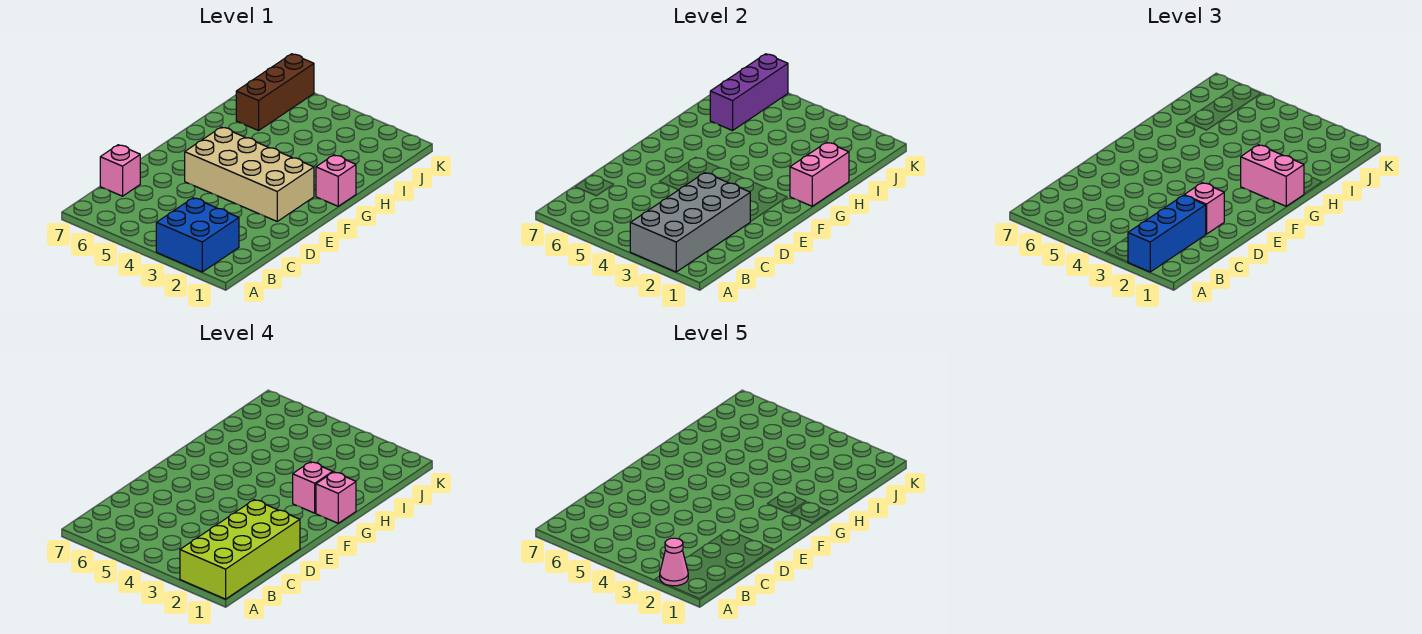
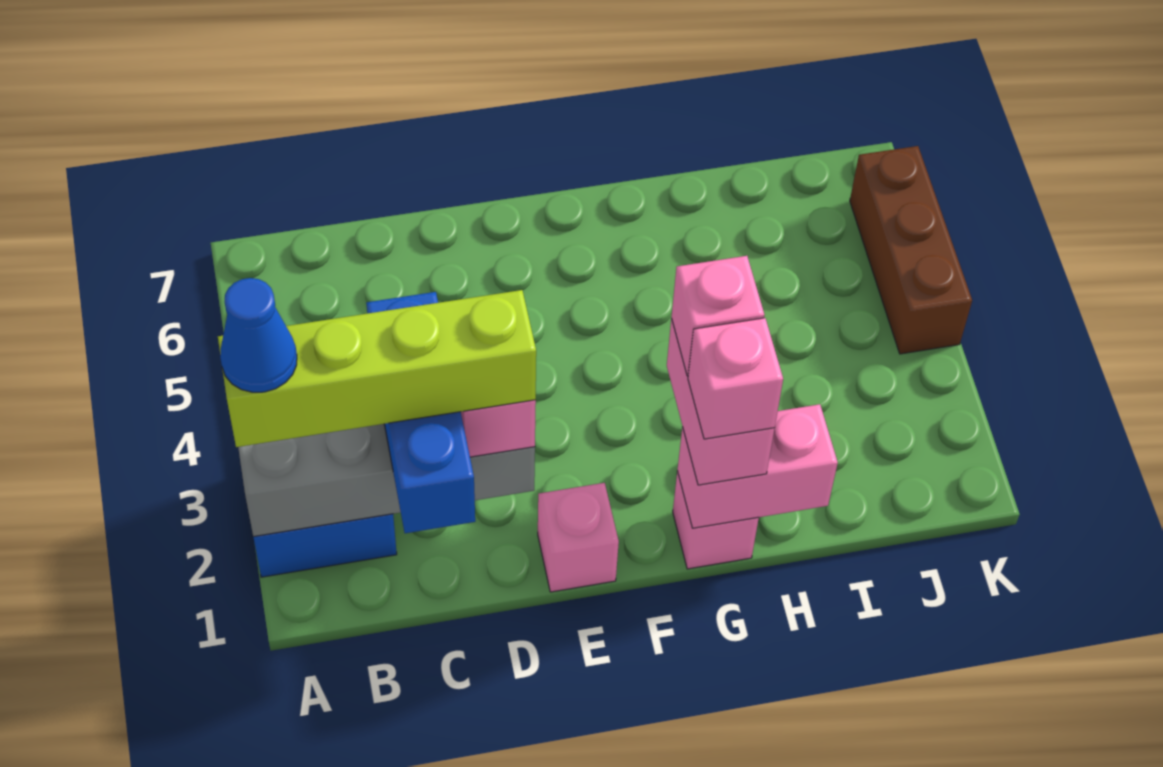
lime brick A1:D2 level 4 -> lime brick A2:D2 level 4
blue brick A2:C2 level 3 -> blue brick C1:C3 level 3
pink cone A2 level 5 -> blue cone A2 level 5
pink brick C7 level 1 -> pink brick E1 level 1
tan brick E2:F5 level 1 -> none
brown brick I6:K6 level 1 -> brown brick K4:K6 level 1
purple brick I6:K6 level 2 -> none

